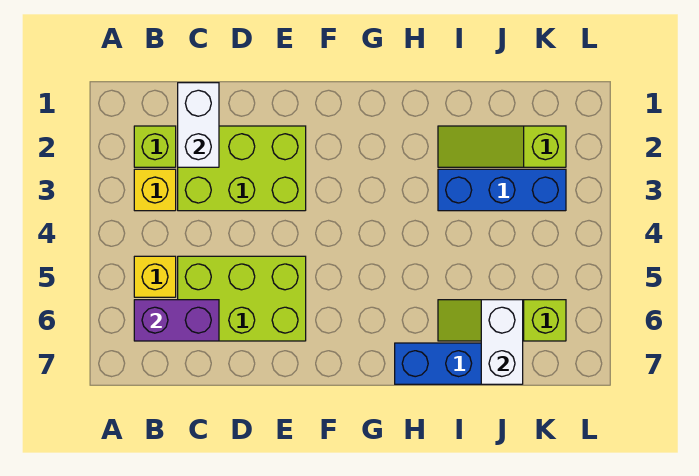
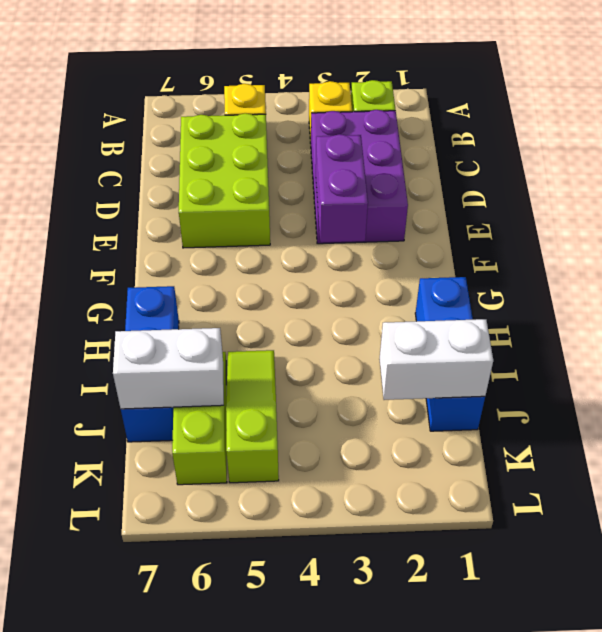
purple brick B6:C6 level 2 -> purple brick E3:F3 level 2
white brick C1:C2 level 2 -> white brick J1:J2 level 2
lime brick C2:E3 level 1 -> purple brick C2:E3 level 1
lime slope I2:K2 level 1 top K -> lime slope I5:K5 level 1 top K
blue brick I3:K3 level 1 -> blue brick H1:J1 level 1

